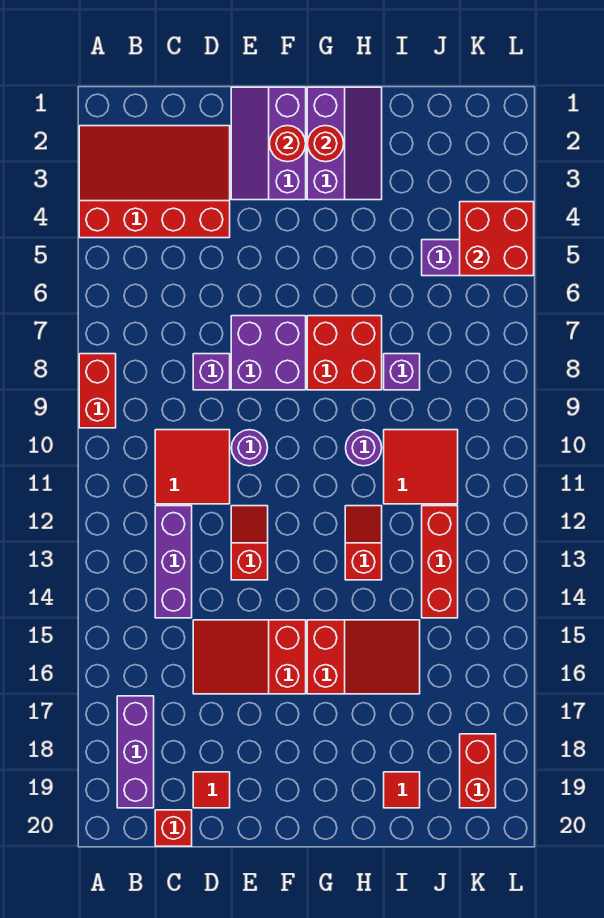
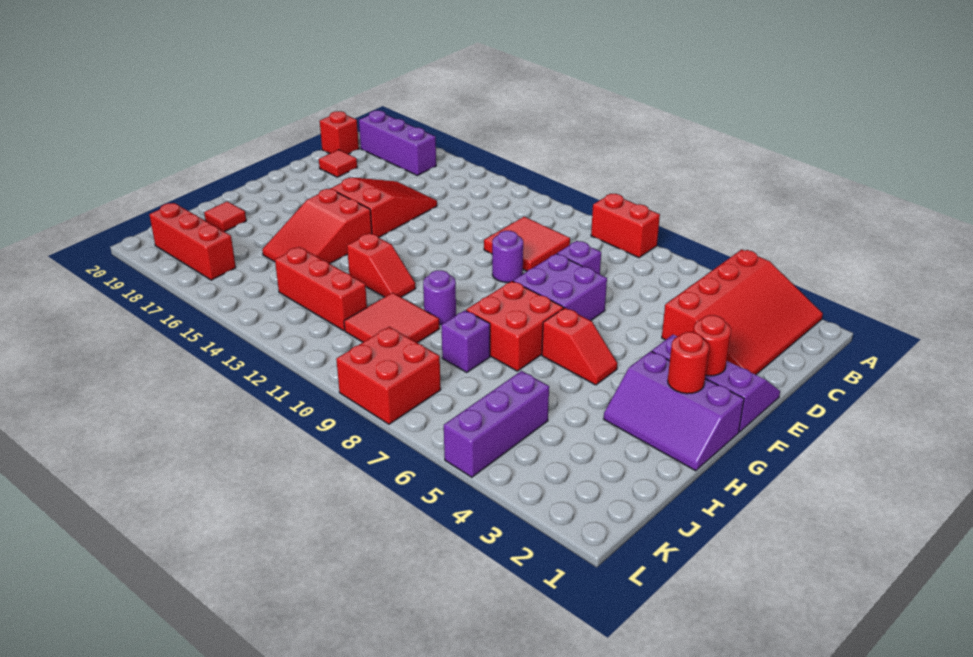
purple brick C12:C14 level 1 -> none
red slope E12:E13 level 1 top 13 -> red slope G5:G6 level 1 top 6
red brick K4:L5 level 2 -> red brick K8:L9 level 1
red brick K18:K19 level 1 -> red brick K17:K19 level 1

